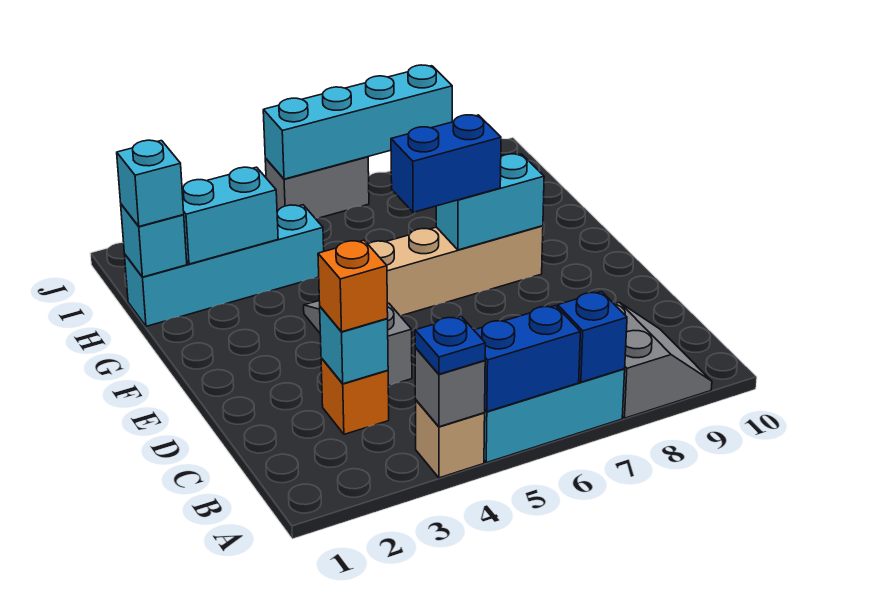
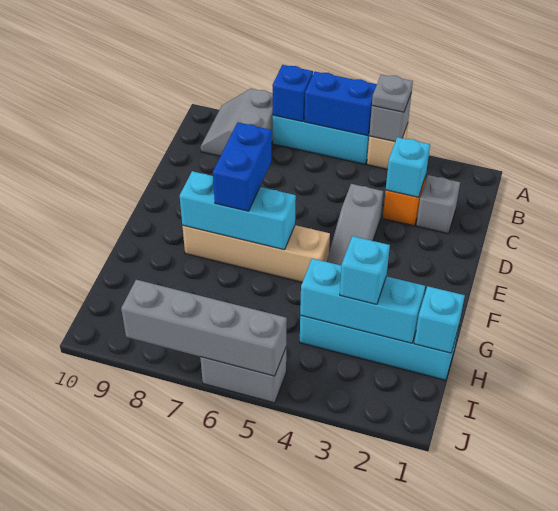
blue plate A4 level 3 -> grey plate A4 level 3
none -> grey brick C2 level 1
orange brick C3 level 3 -> none
blue brick F6:F7 level 3 -> blue brick E7:F7 level 3
cyan brick F7:F8 level 2 -> cyan brick F6:F8 level 2
cyan brick H1 level 3 -> cyan brick H3 level 3
cyan brick H2:H3 level 2 -> cyan brick H2:H4 level 2
cyan brick J5:J8 level 2 -> grey brick J5:J8 level 2

